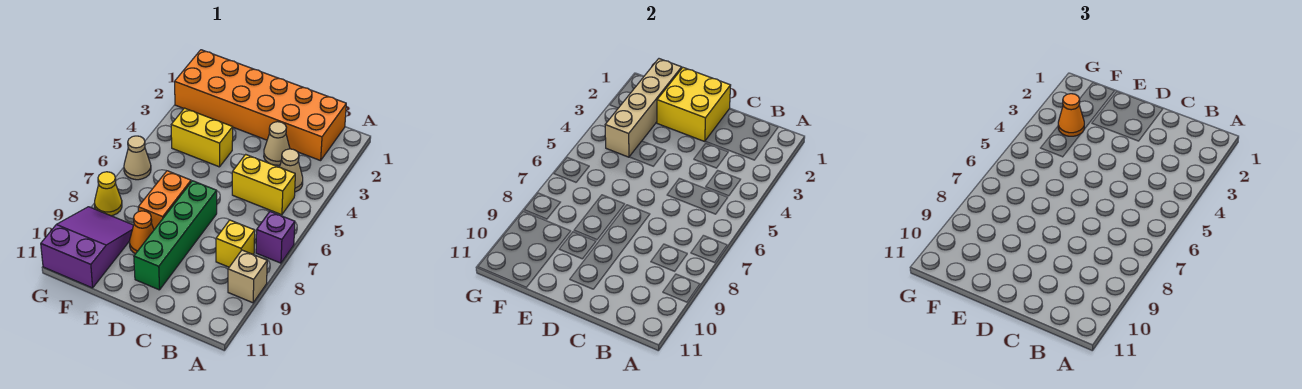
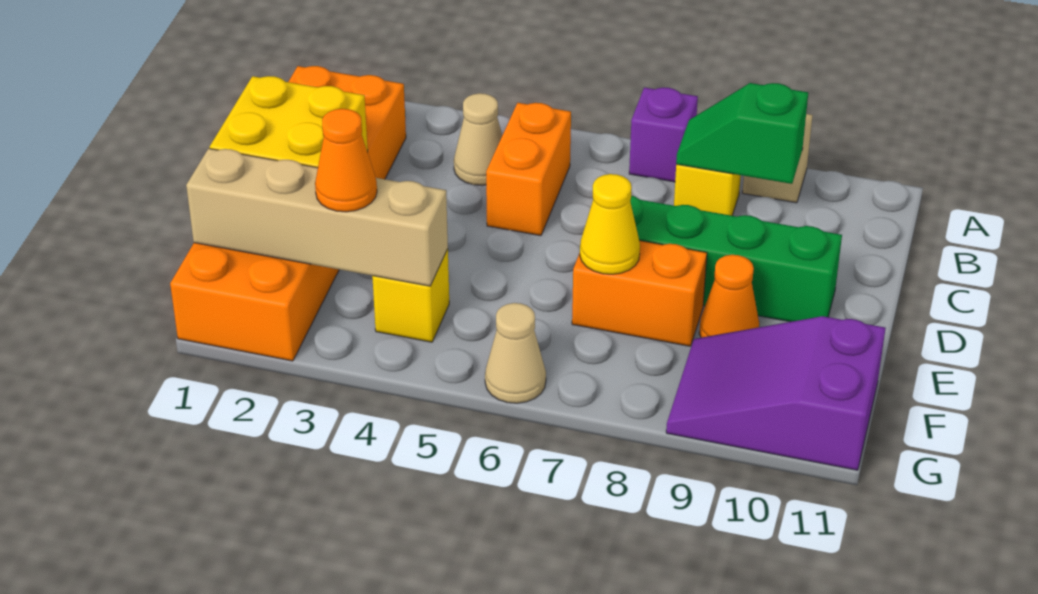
yellow brick B5:C5 level 1 -> orange brick B5:C5 level 1
none -> green slope B8:B9 level 2 top 9
tan cone C3 level 1 -> none
yellow brick E4:F4 level 1 -> yellow brick F4 level 1
yellow cone G8 level 1 -> yellow cone E7 level 2

